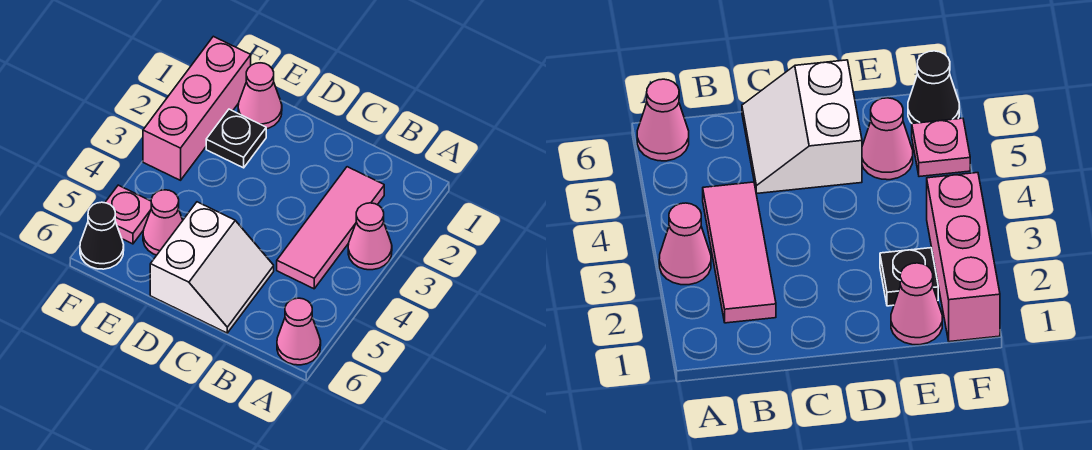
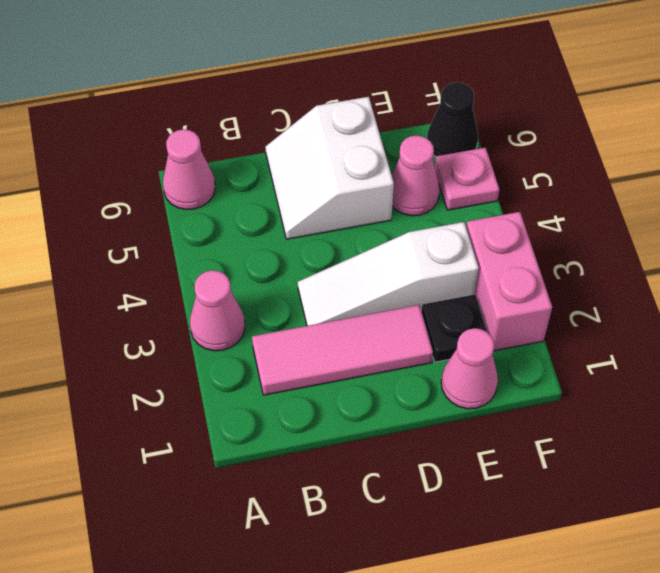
pink tile B2:B4 level 1 -> pink tile B2:D2 level 1
none -> white slope C3:E3 level 1 top E
pink brick F1:F3 level 1 -> pink brick F2:F3 level 1

